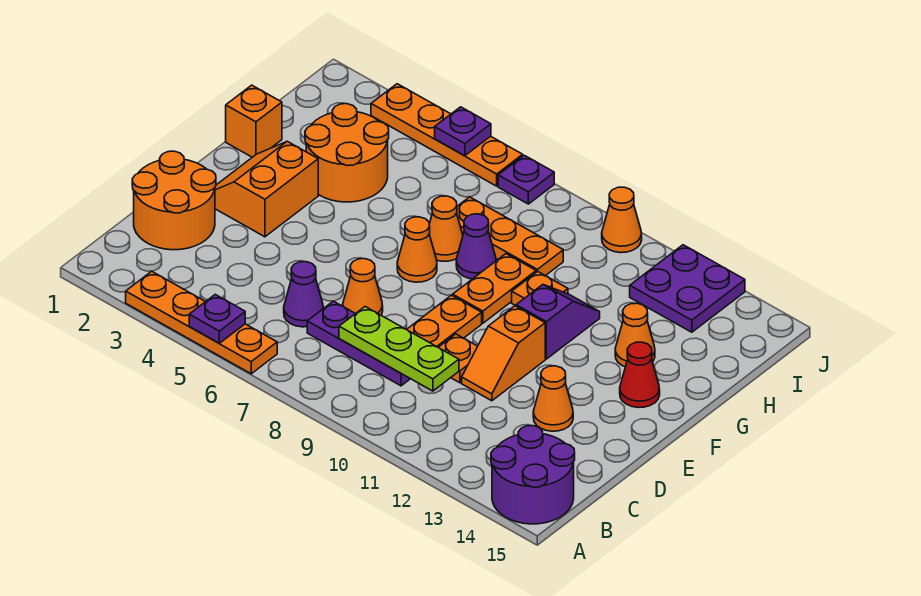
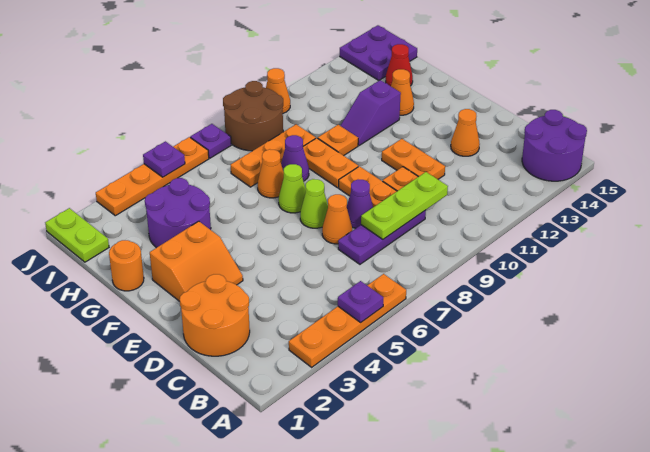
purple cone C6 level 1 -> purple cone D8 level 1
orange slope D11:E11 level 1 top E -> orange plate D11:E11 level 1
orange slope E2:F3 level 1 top 3 -> orange slope E2:F3 level 1 top F
none -> lime cone E7 level 1
orange cone F7 level 1 -> lime cone F7 level 1
purple slope F11:G11 level 1 top F -> purple slope G11:G12 level 1 top 12
red cone F14 level 1 -> red cone H14 level 1
orange brick G1 level 1 -> orange round brick G1 level 1
orange round brick G3:H4 level 1 -> purple round brick G3:H4 level 1
none -> lime plate I1:J1 level 1
none -> brown round brick I8:J9 level 1
purple plate I12:J13 level 1 -> purple plate I14:J15 level 1

